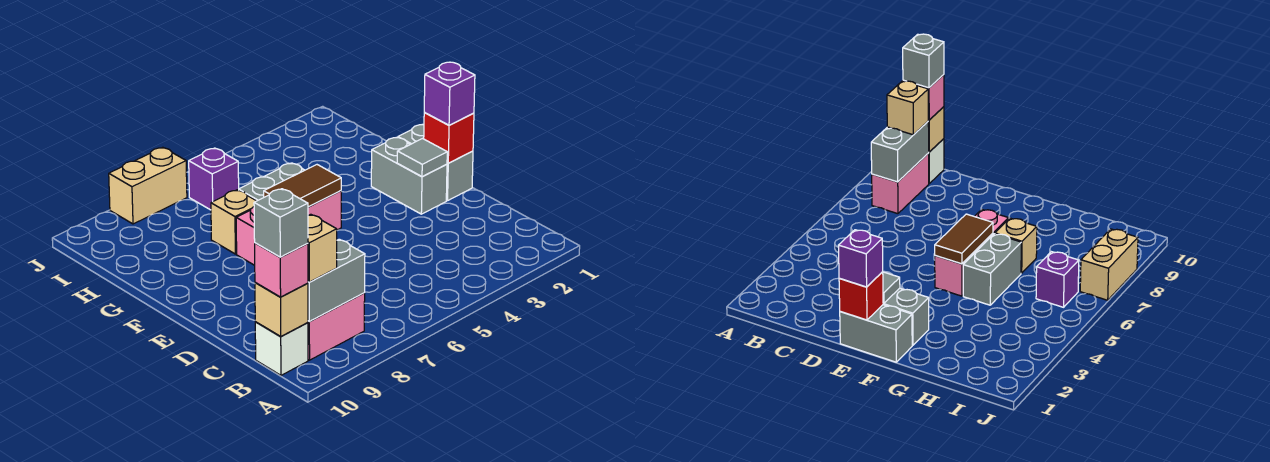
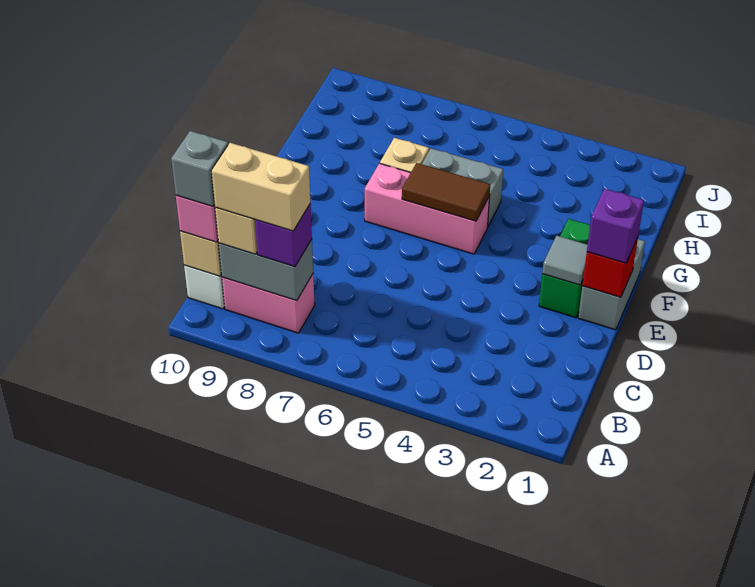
grey brick E2:F2 level 1 -> green brick E2:F2 level 1
purple brick I6 level 1 -> purple brick B8 level 3
tan brick J7:J8 level 1 -> tan brick B8:B9 level 4

